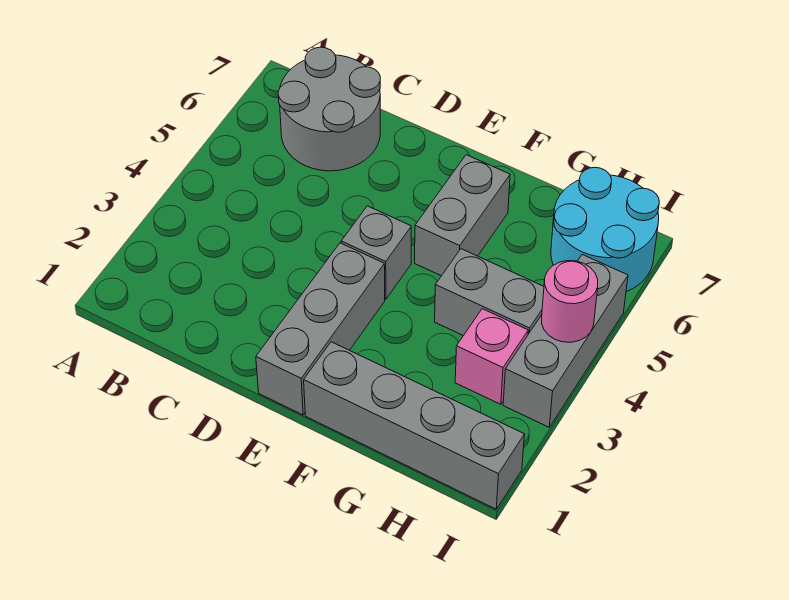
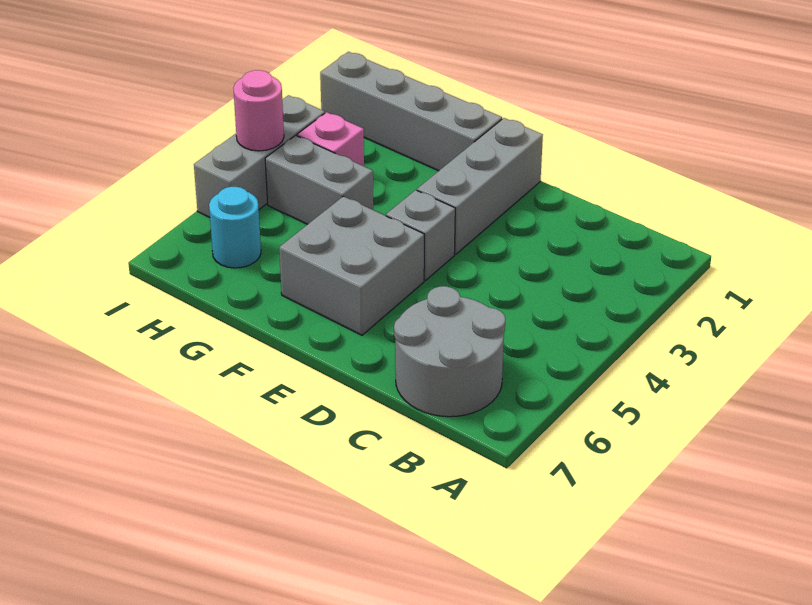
grey brick F5:F6 level 1 -> grey brick E5:F6 level 1
cyan round brick H6:I7 level 1 -> cyan round brick H6 level 1

